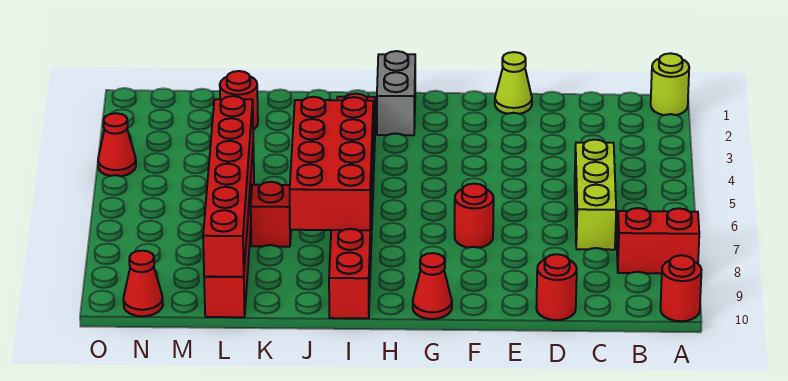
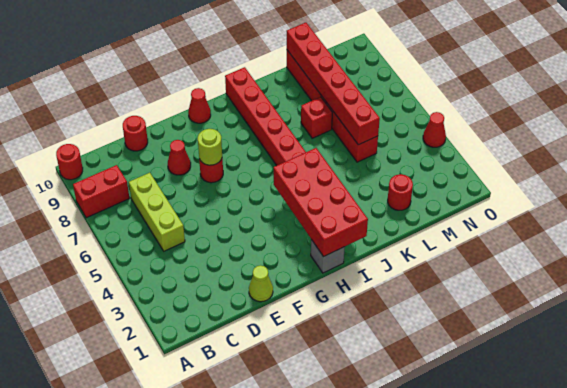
lime round brick A1 level 1 -> lime round brick F7 level 2
grey brick H1:H2 level 1 -> grey brick H1 level 1
red brick I5:J8 level 2 -> red brick H1:I4 level 2
red cone N10 level 1 -> red cone E8 level 1

